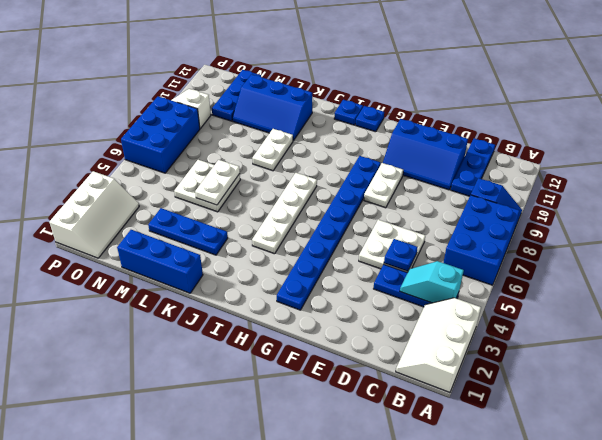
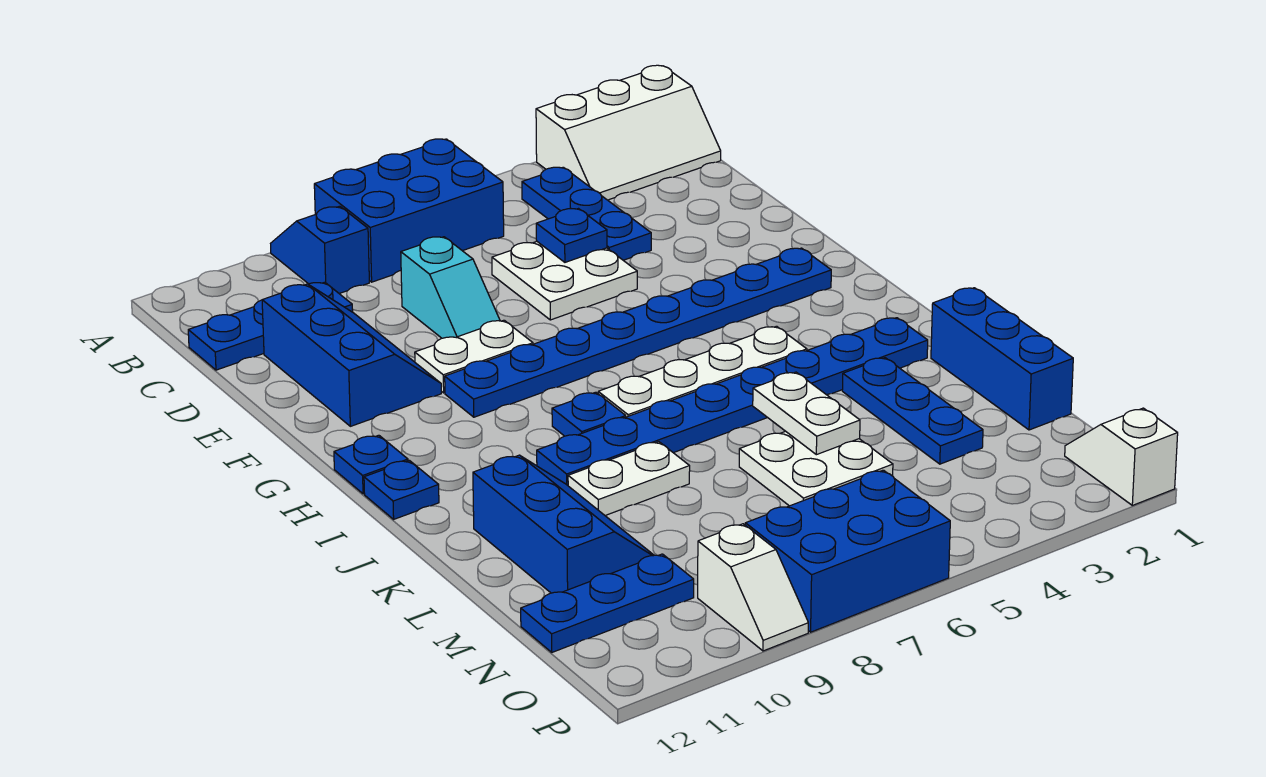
cyan slope B4:C4 level 2 top B -> cyan slope D8:E8 level 1 top D
none -> blue plate I8 level 1
none -> blue plate J2:J9 level 1
white plate L5:L6 level 2 -> white plate K5:L5 level 2
white slope O1:P3 level 1 top P -> white slope O1:P1 level 1 top P

